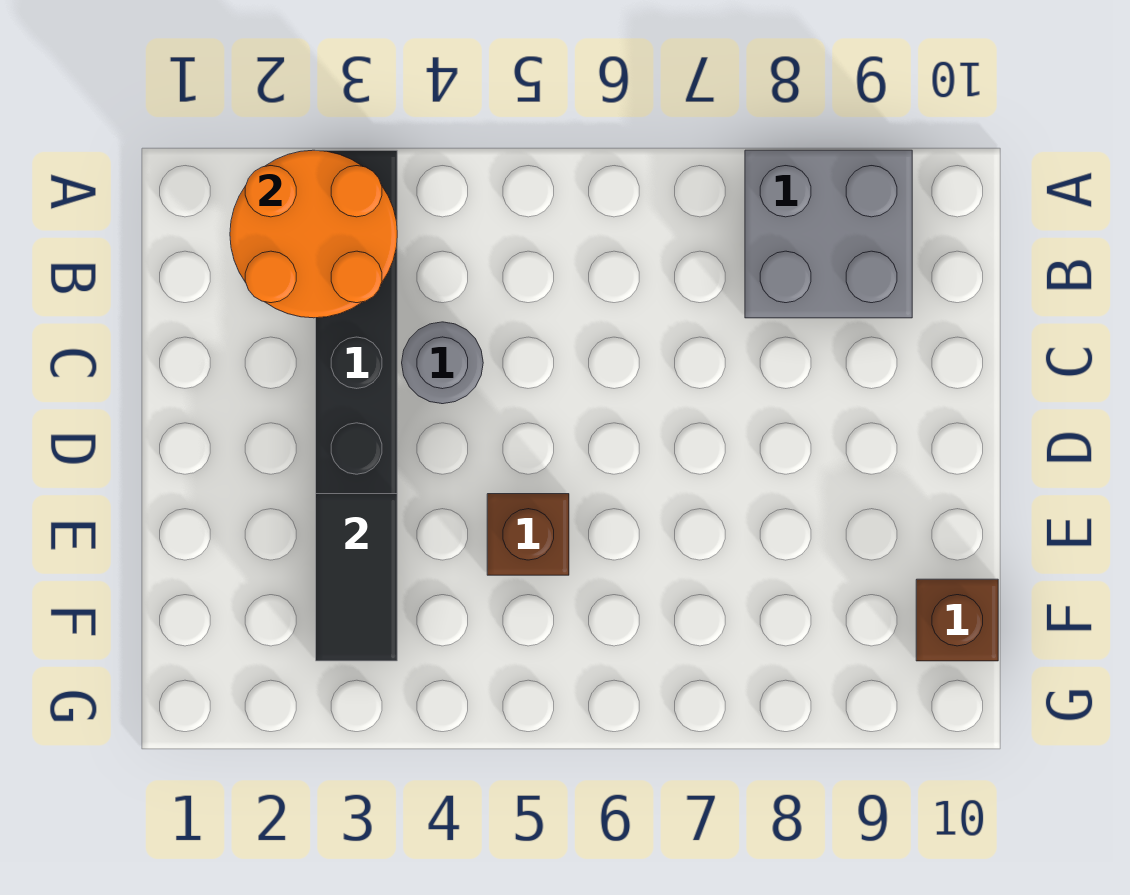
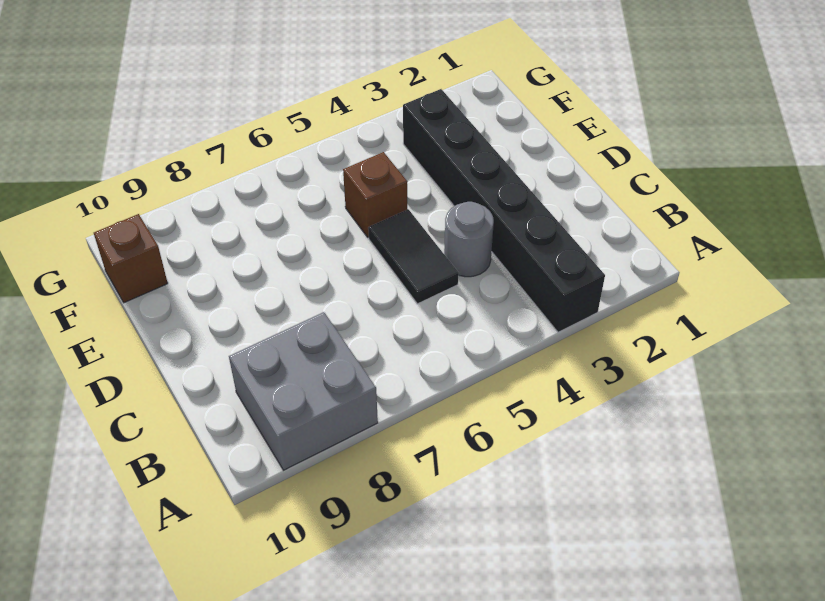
orange round brick A2:B3 level 2 -> none
black tile E3:F3 level 2 -> black tile C5:D5 level 1

